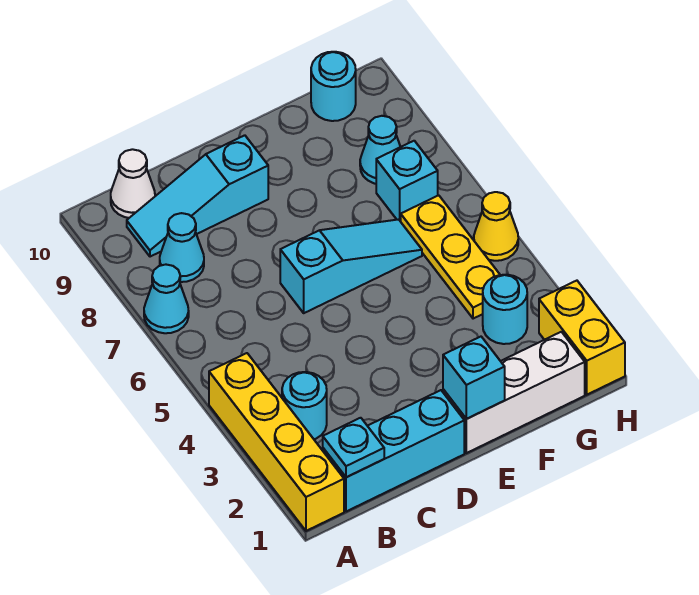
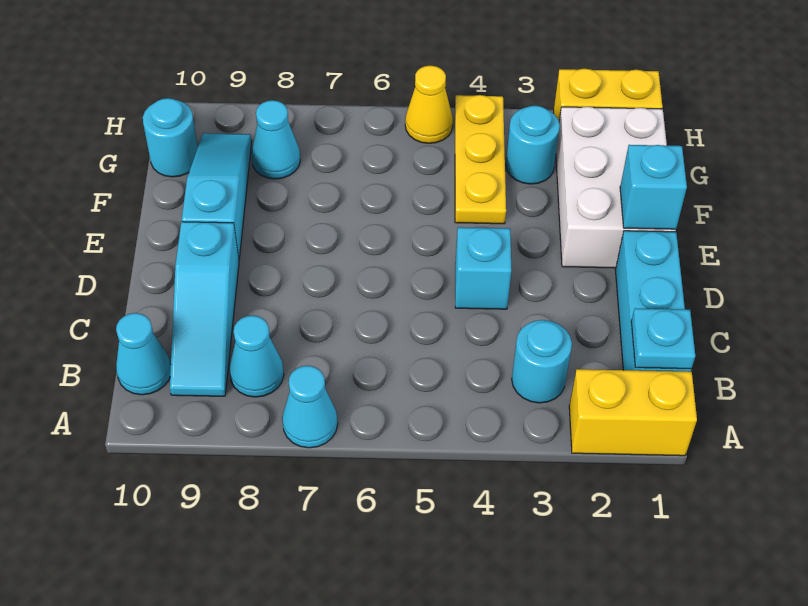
yellow brick A1:A4 level 1 -> yellow brick A1:A2 level 1
white cone B10 level 1 -> cyan cone B10 level 1
cyan slope D6:F6 level 1 top D -> cyan slope E9:G9 level 1 top E
white brick E1:G1 level 1 -> white brick E1:G2 level 1
yellow plate G4:G6 level 1 -> yellow plate F4:H4 level 1
cyan brick G7 level 1 -> cyan brick D4 level 1

